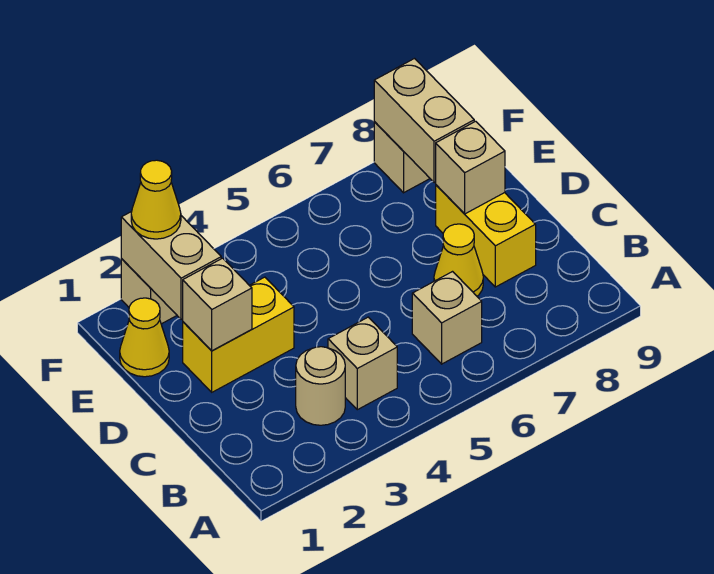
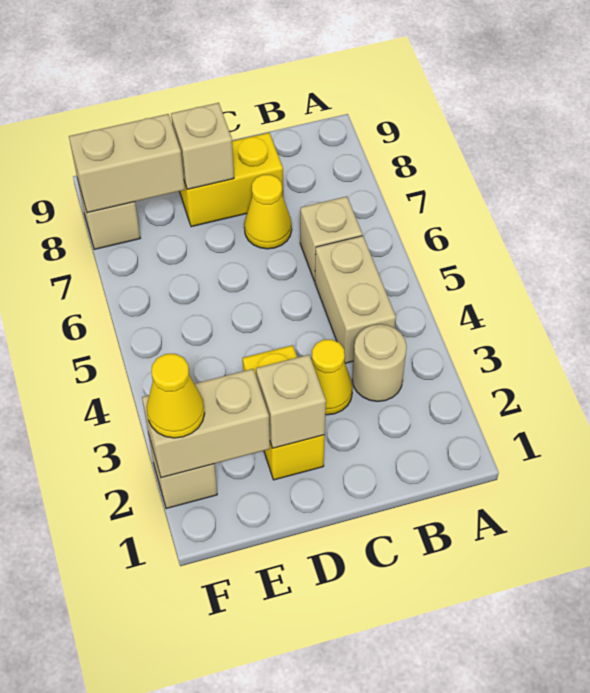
tan brick B4 level 1 -> tan brick B4:B5 level 1
yellow cone E1 level 1 -> yellow cone C3 level 1

